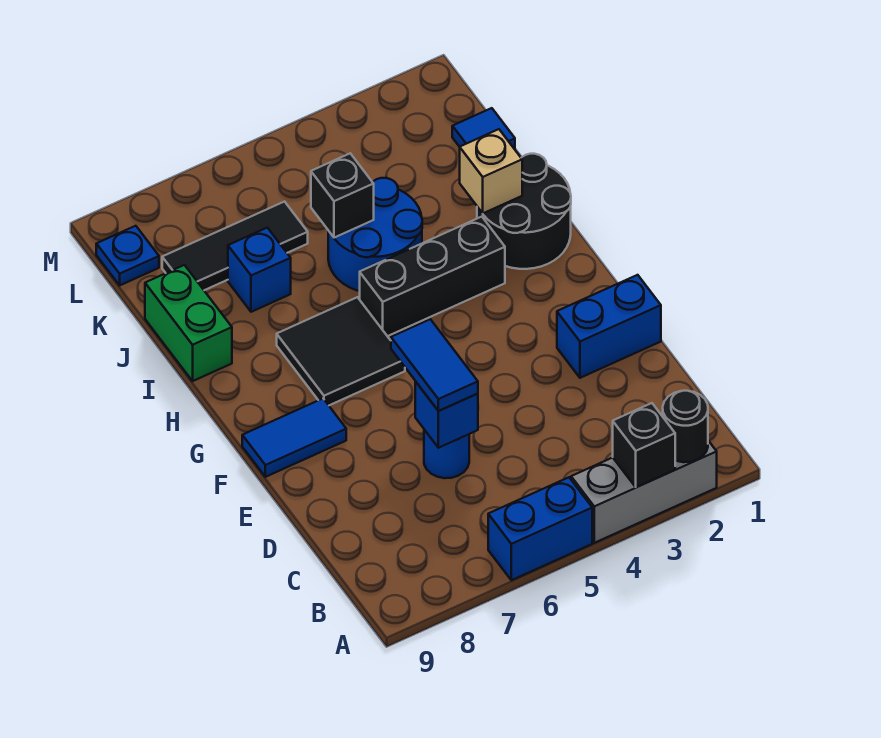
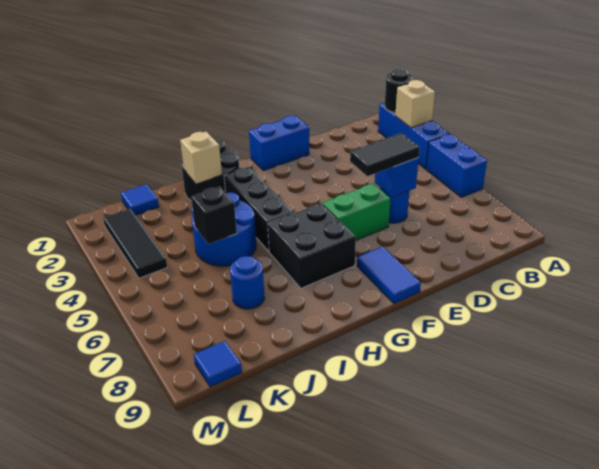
grey brick A2:A4 level 1 -> blue brick A2:A4 level 1
black brick A3 level 2 -> tan brick A3 level 2
blue tile D6:E6 level 3 -> black tile D6:E6 level 3
blue brick E1:E2 level 1 -> blue brick E1:F1 level 1
black tile G6:H7 level 1 -> black brick G6:H7 level 1
green brick I9:J9 level 1 -> green brick E6:F6 level 1
blue brick J7 level 1 -> blue round brick J7 level 1
black tile K6:K8 level 1 -> black tile L2:L4 level 1
blue plate L9 level 1 -> blue tile L9 level 1

